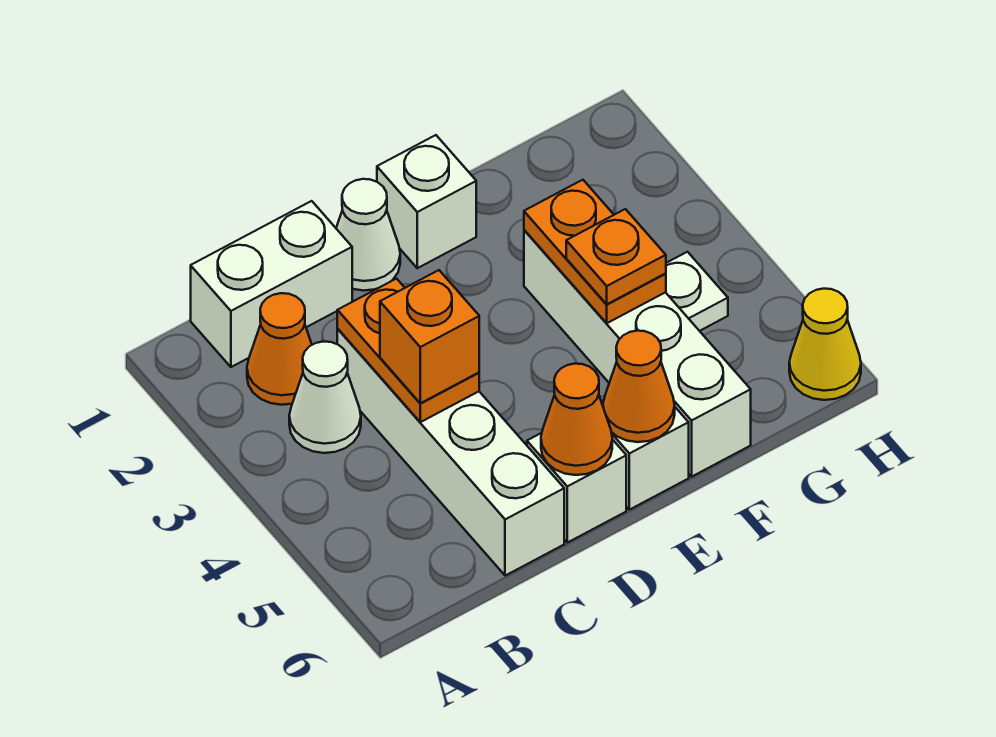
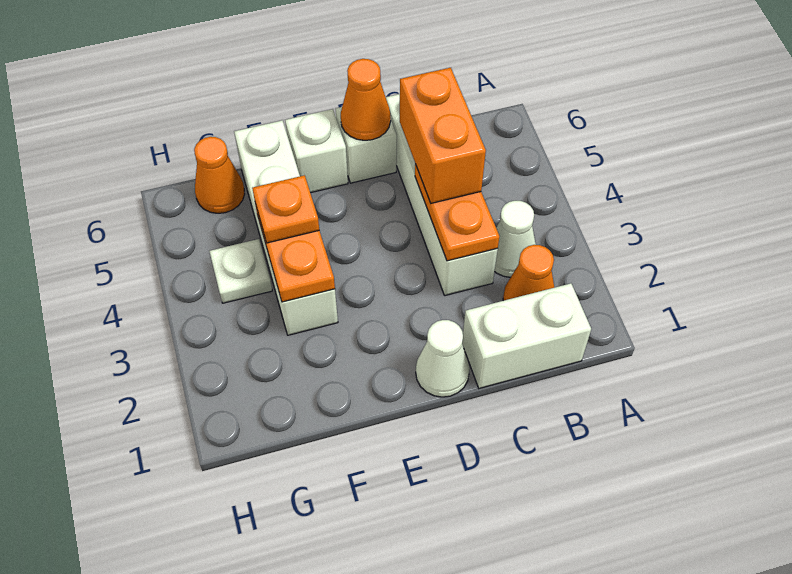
orange brick C4 level 3 -> orange brick C4:C5 level 3
white brick E1 level 1 -> none
orange cone E6 level 2 -> orange cone G6 level 1
yellow cone H6 level 1 -> none

